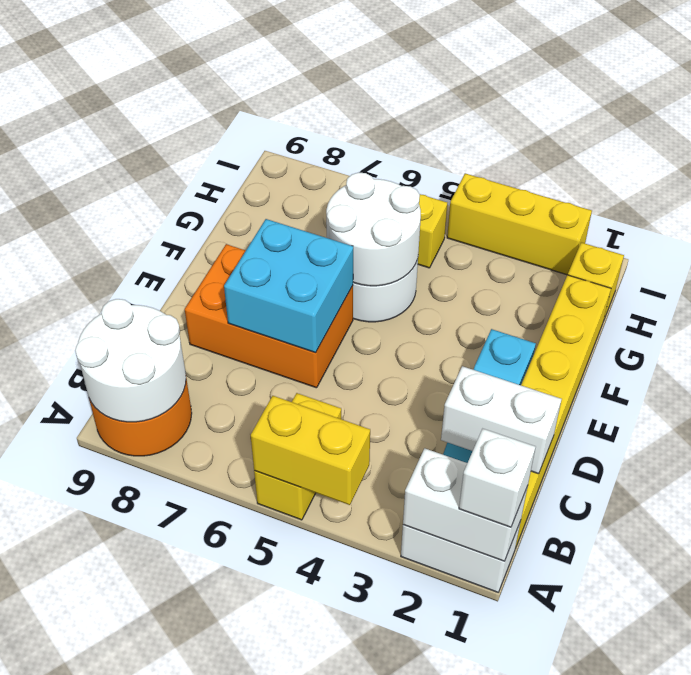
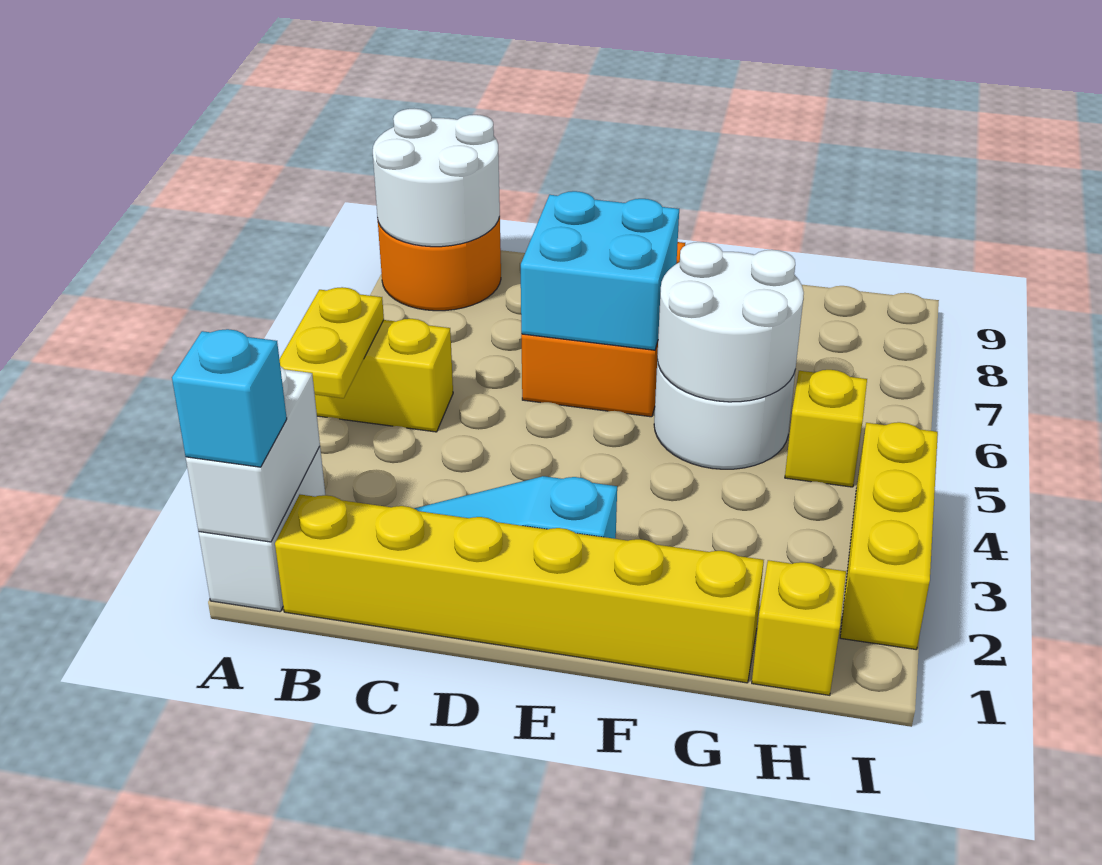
white brick A1 level 3 -> cyan brick A1 level 3
yellow brick A4:A5 level 2 -> yellow plate A4:A5 level 2
white brick C1:C2 level 2 -> none

